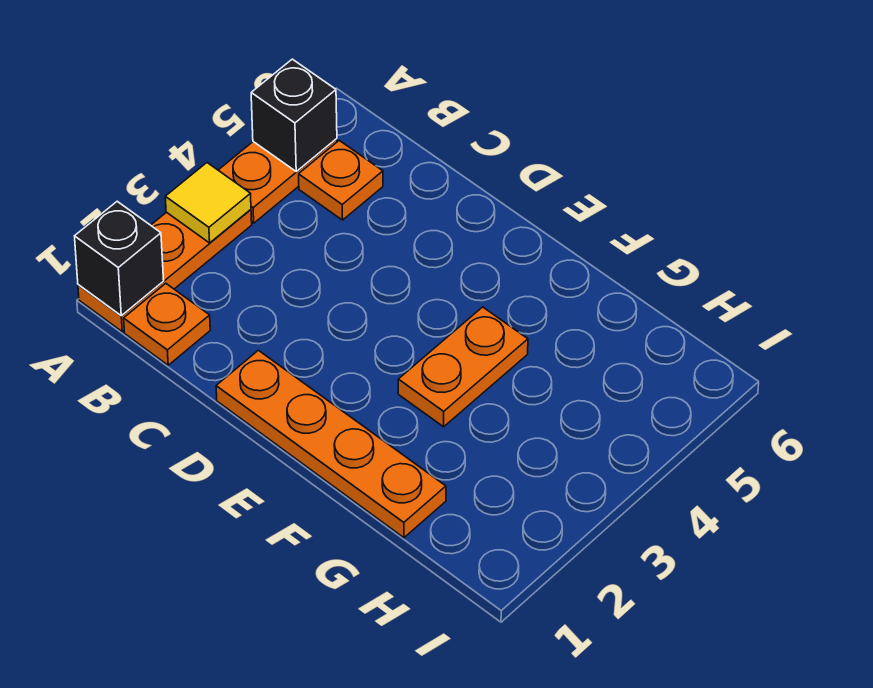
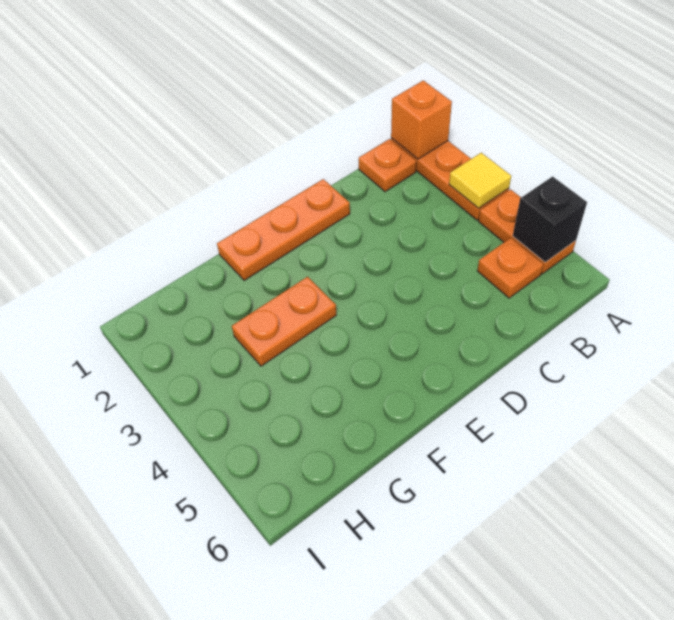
black brick A1 level 2 -> orange brick A1 level 2
orange plate D1:G1 level 1 -> orange plate D1:F1 level 1
orange plate F3:F4 level 1 -> orange plate F3:G3 level 1

